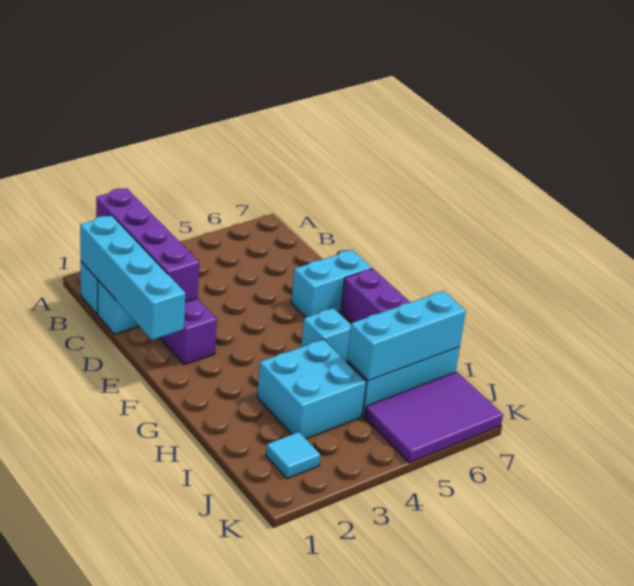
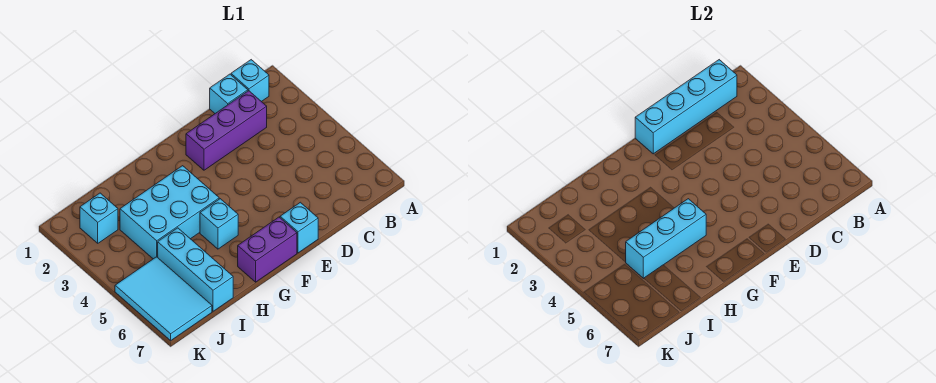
purple brick A2:D2 level 2 -> none
cyan brick E6:E7 level 1 -> cyan brick E7 level 1
cyan brick H3:I4 level 1 -> cyan brick G3:I4 level 1
cyan brick I5:I7 level 2 -> cyan brick G5:I5 level 2
cyan tile J2 level 1 -> cyan brick J2 level 1
purple tile J5:K7 level 1 -> cyan tile J5:K7 level 1

